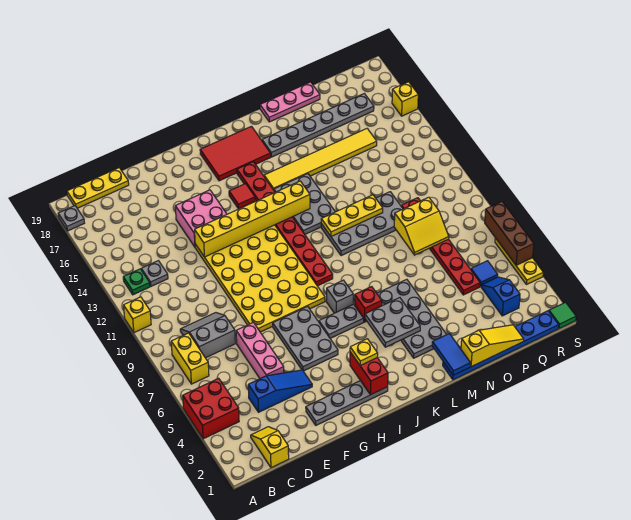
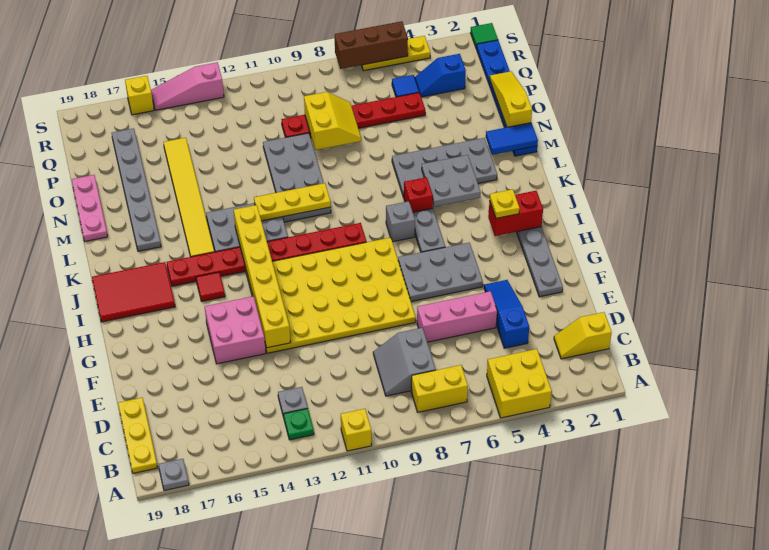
red brick A4:B5 level 1 -> yellow brick A4:B5 level 1
red tile I17:K18 level 1 -> red tile I17:J19 level 1
yellow plate L11:N11 level 2 -> yellow plate L10:L12 level 2
none -> pink slope S13:S15 level 1 top 13

